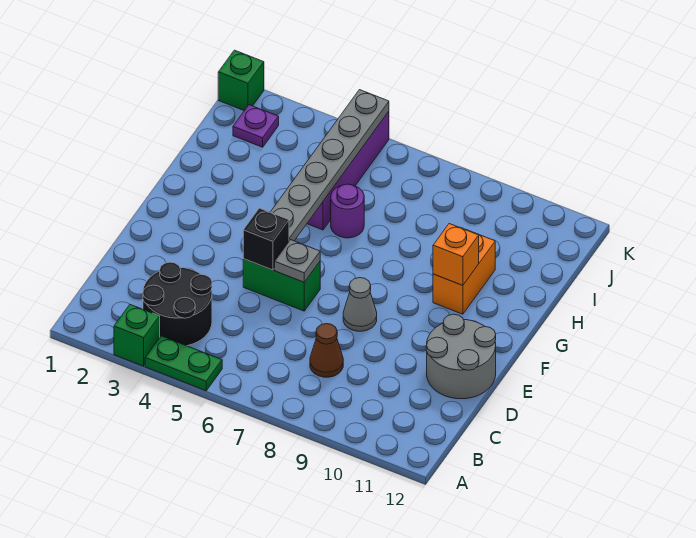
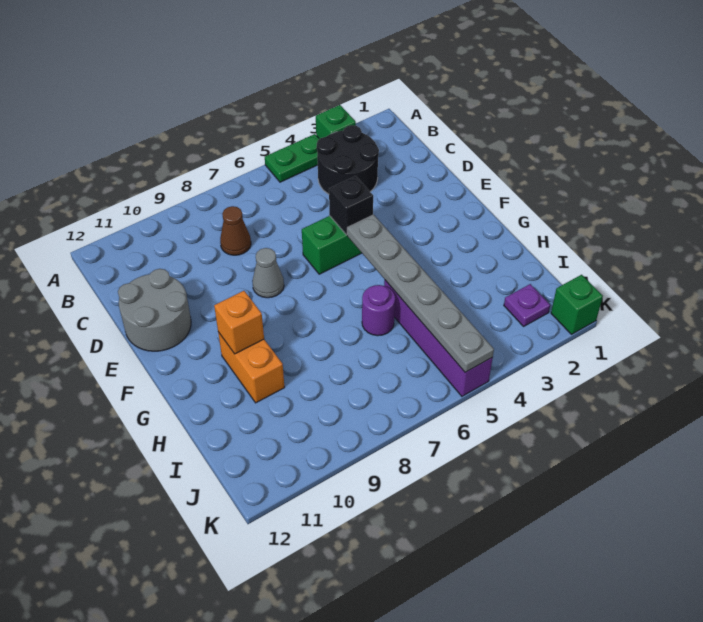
grey plate E6 level 2 -> none

